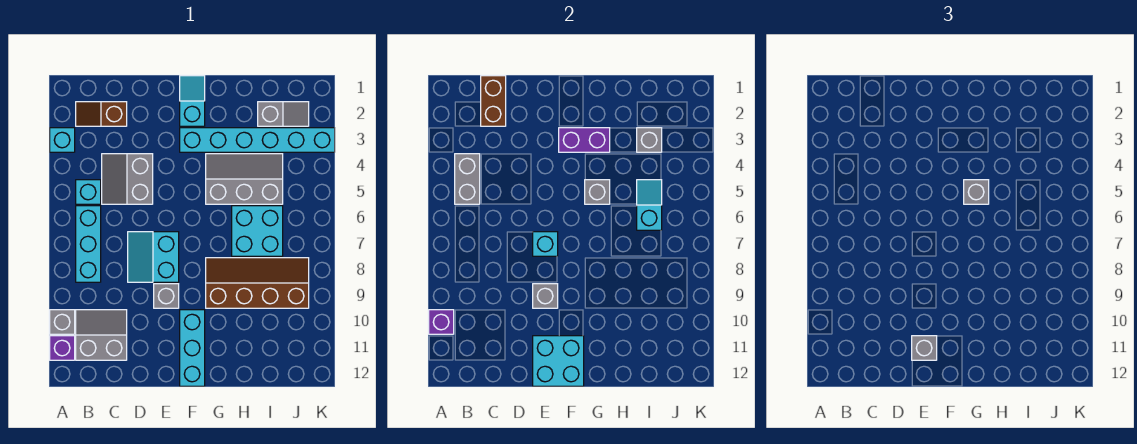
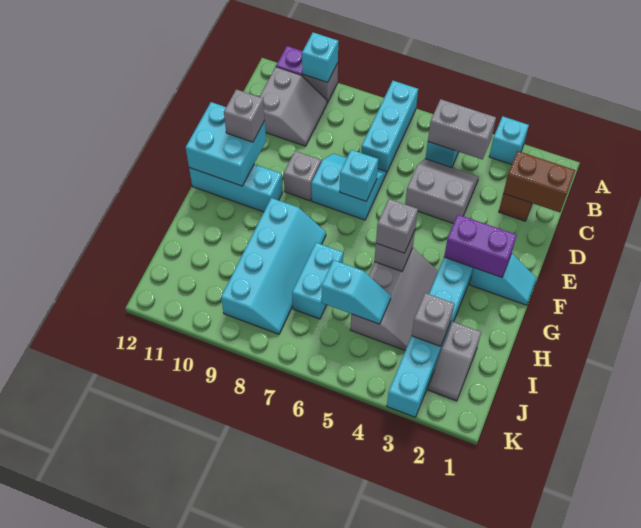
purple brick A10 level 2 -> cyan brick A10 level 2
cyan brick B6:B8 level 1 -> cyan brick A7:C7 level 1
grey brick E9 level 2 -> none
purple brick F3:G3 level 2 -> purple brick F2:F3 level 2
brown slope G8:J9 level 1 top 9 -> cyan slope G8:J9 level 1 top 9
cyan brick H6:I7 level 1 -> cyan brick H7:I7 level 1

